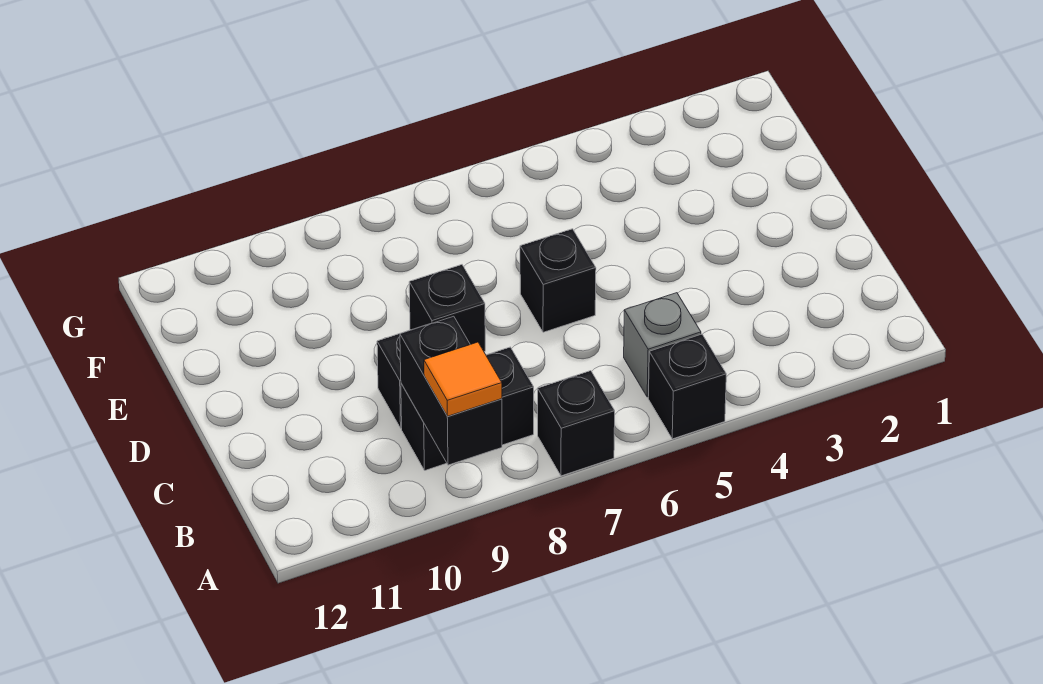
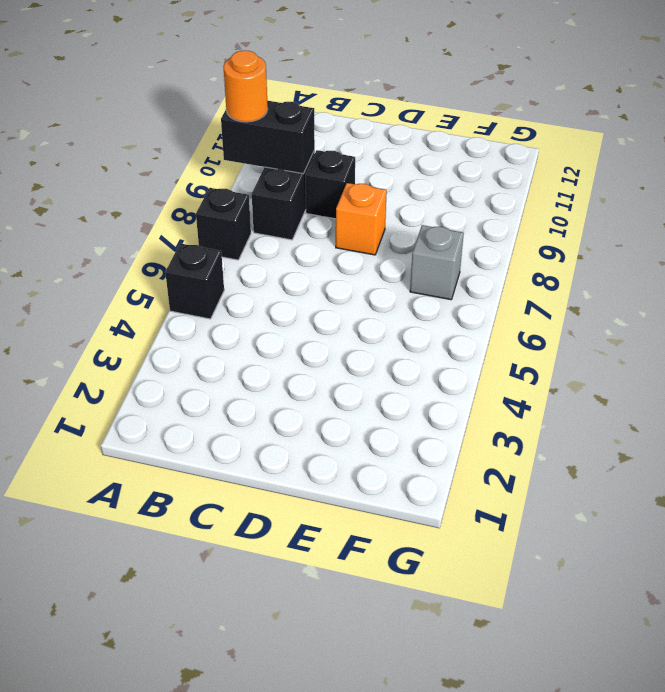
orange tile A9 level 3 -> orange round brick A9 level 3
grey brick B5 level 1 -> grey brick F7 level 1
black brick D6 level 1 -> none
black brick D8 level 1 -> orange brick D8 level 1

